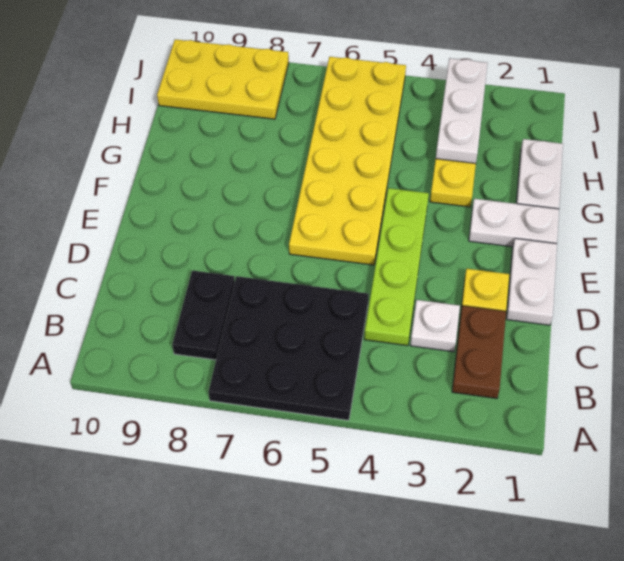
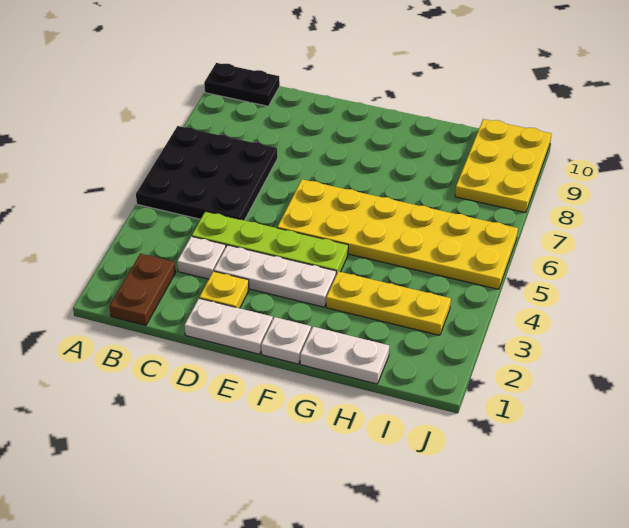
brown plate B2:C2 level 1 -> brown plate B1:B2 level 1
black plate B8:C8 level 1 -> black plate A10:B10 level 1
white plate F1:F2 level 1 -> white plate F1 level 1
white plate H3:J3 level 2 -> white plate D3:F3 level 1

